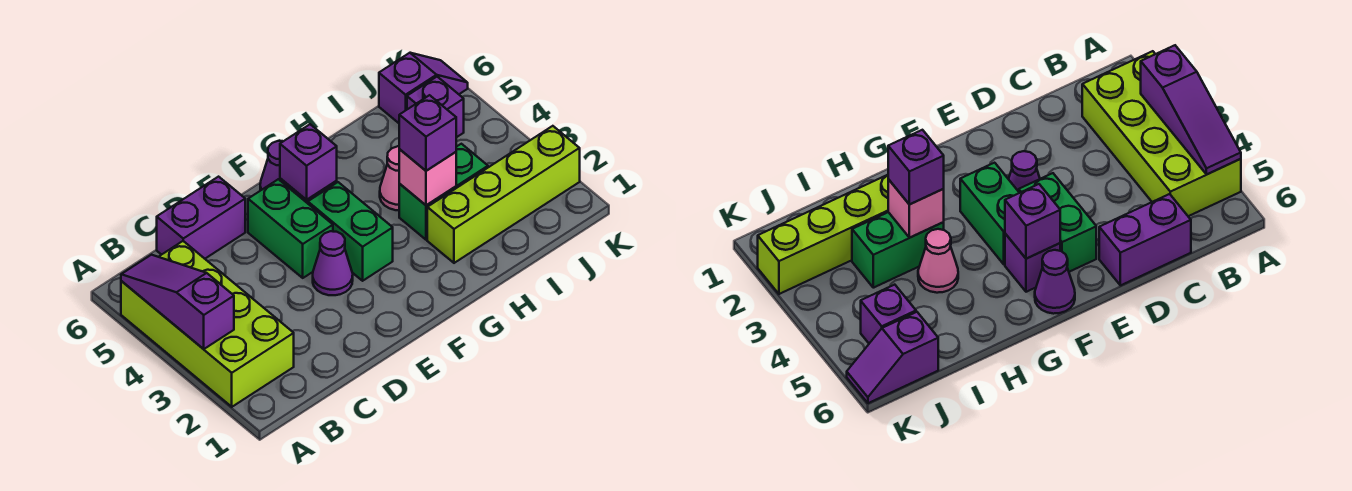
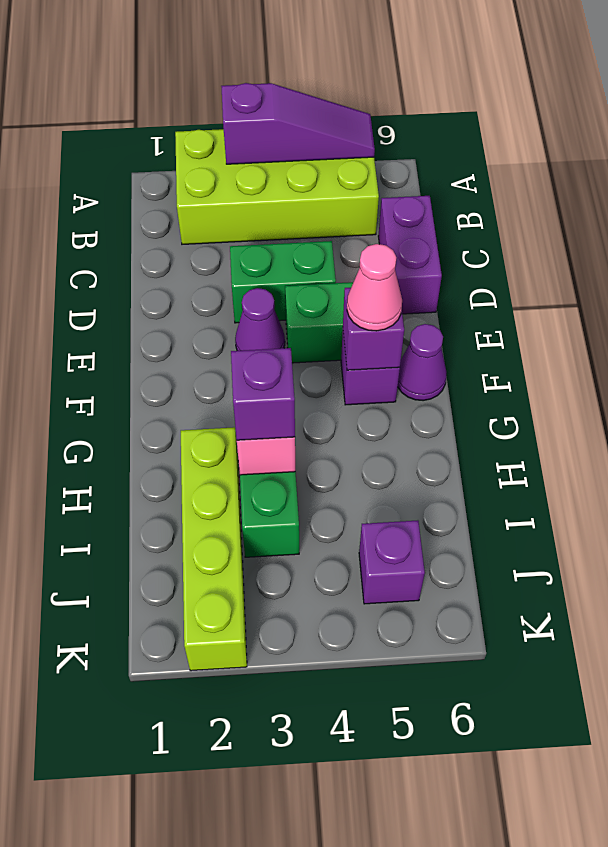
green brick F3:F4 level 1 -> green brick D3:D4 level 1
pink cone H4 level 1 -> pink cone F5 level 3
purple slope J6:K6 level 1 top J -> none

